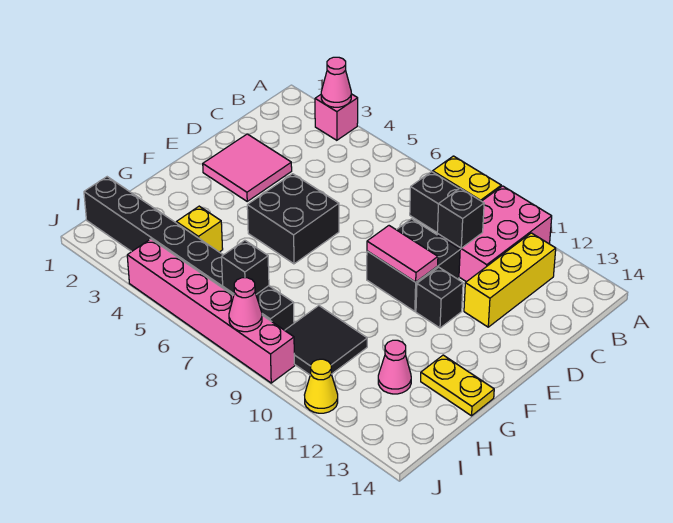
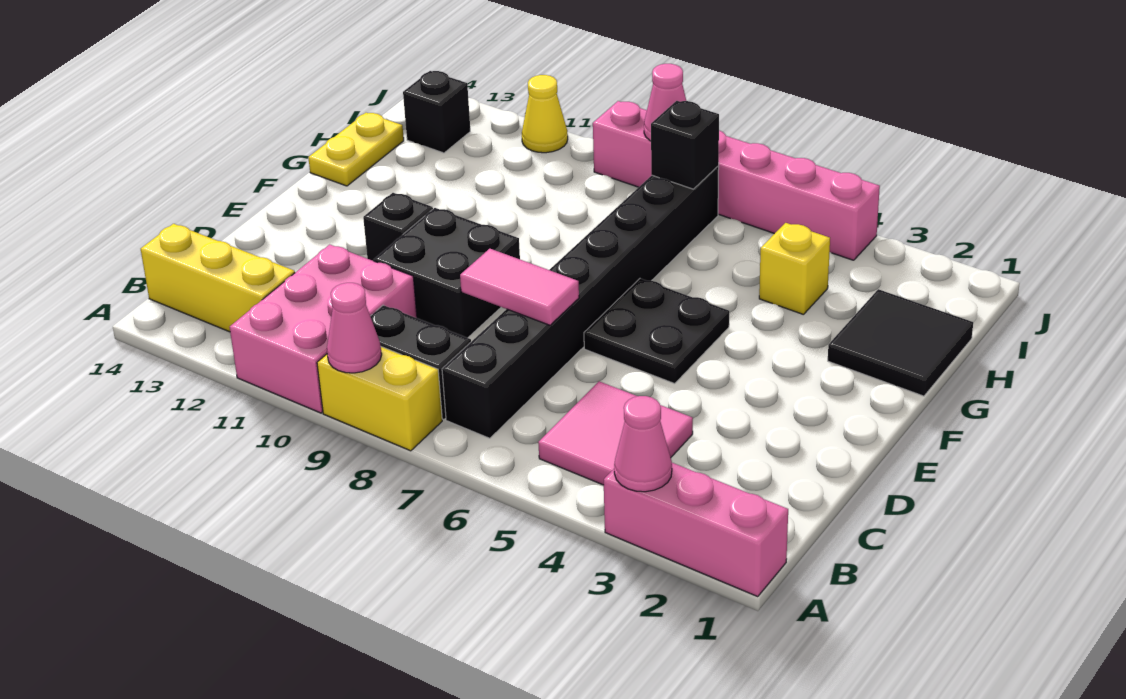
pink brick A3 level 1 -> pink brick A1:A3 level 1
yellow brick B12:D12 level 1 -> yellow brick B12:B14 level 1
black brick C10 level 2 -> black brick I13 level 1
pink tile D2:E3 level 1 -> pink tile B4:C5 level 1
black brick E5:F6 level 1 -> black plate E5:F6 level 1
pink tile E9:E10 level 2 -> pink tile D7:D8 level 2
yellow plate G13:G14 level 1 -> yellow plate G14:H14 level 1
black tile H9:I10 level 1 -> black tile G1:H2 level 1
pink cone H12 level 1 -> pink cone A9 level 2
black brick I1:I8 level 1 -> black brick B7:I7 level 1

